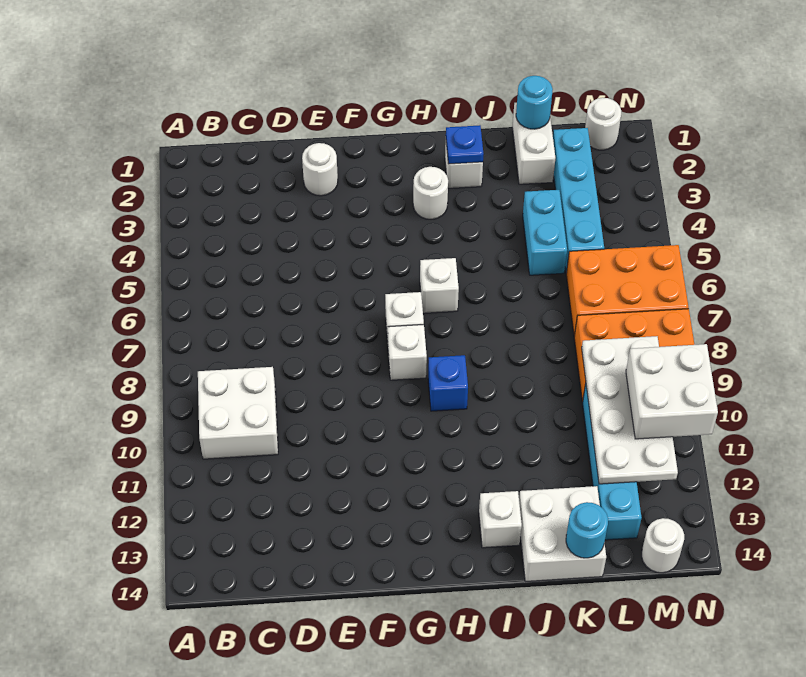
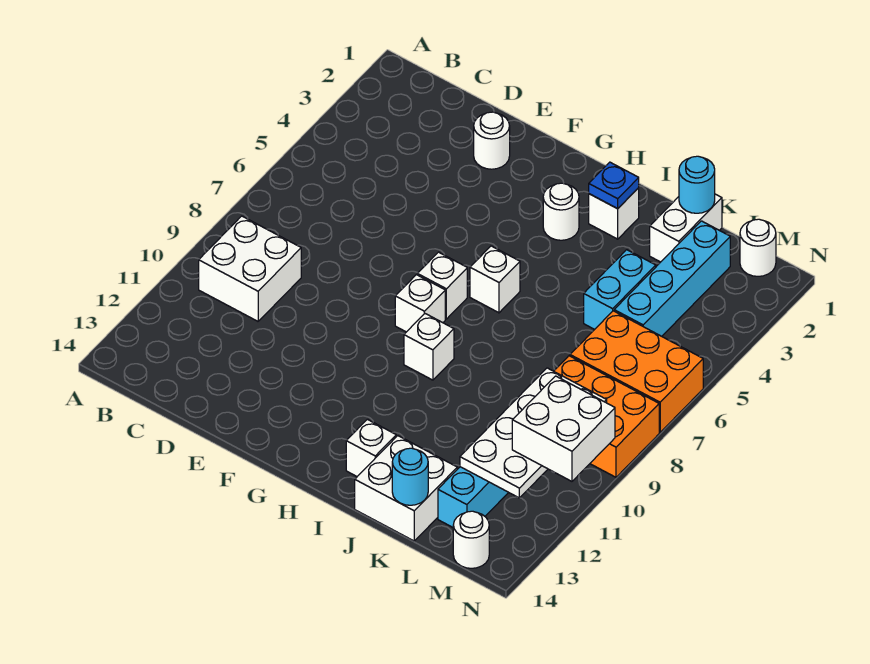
blue brick H9 level 1 -> white brick H9 level 1

